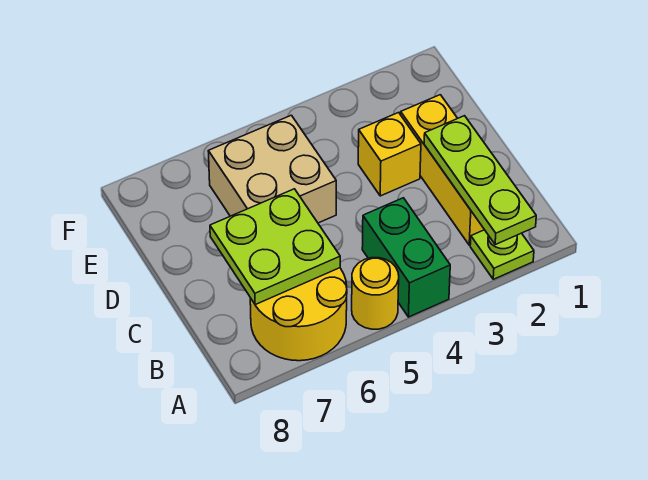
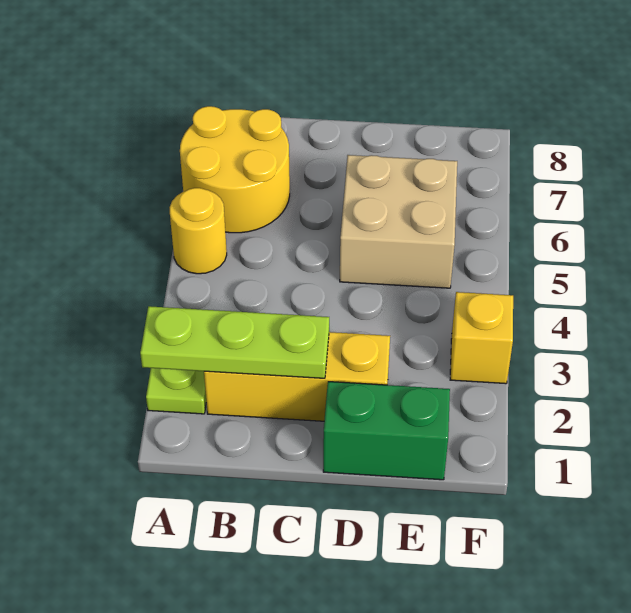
green brick A4:B4 level 1 -> green brick D1:E1 level 1
lime plate B6:C7 level 2 -> none
yellow brick D3 level 1 -> yellow brick F3 level 1

